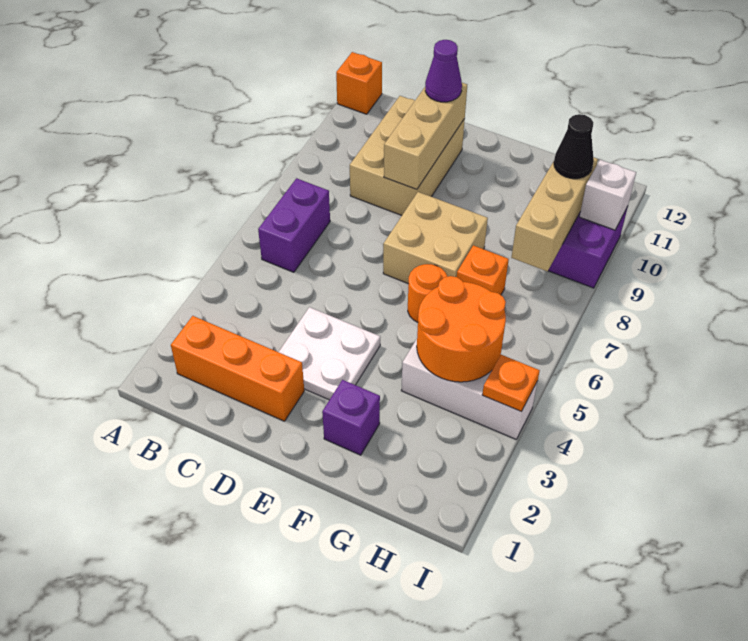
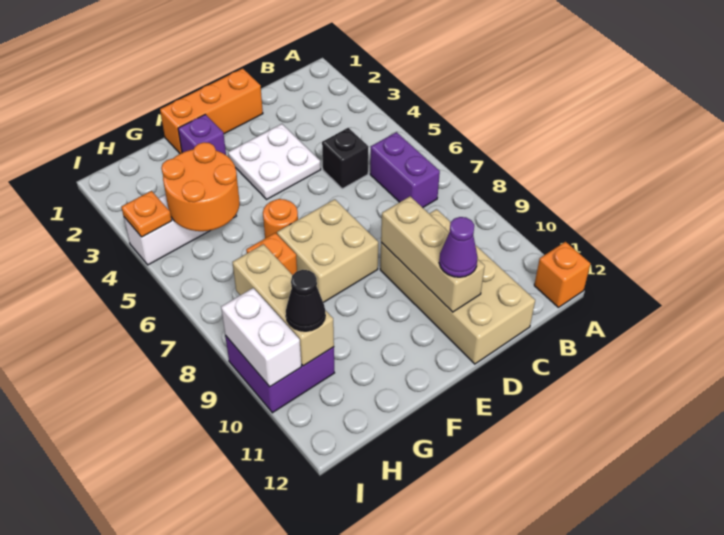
orange brick B2:D2 level 1 -> orange brick D1:F1 level 1
none -> black brick C5 level 1
tan brick C9:D11 level 1 -> tan brick C9:D12 level 1
white brick I10 level 2 -> white brick I9:I10 level 2

